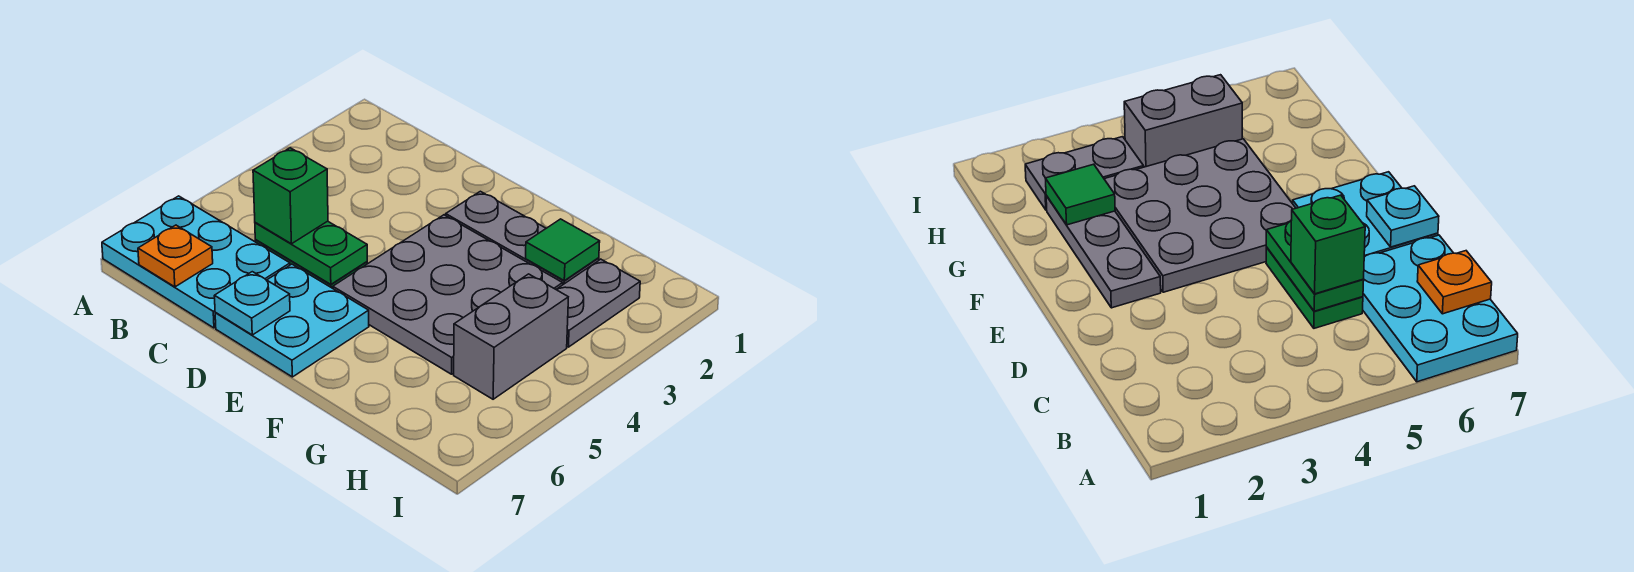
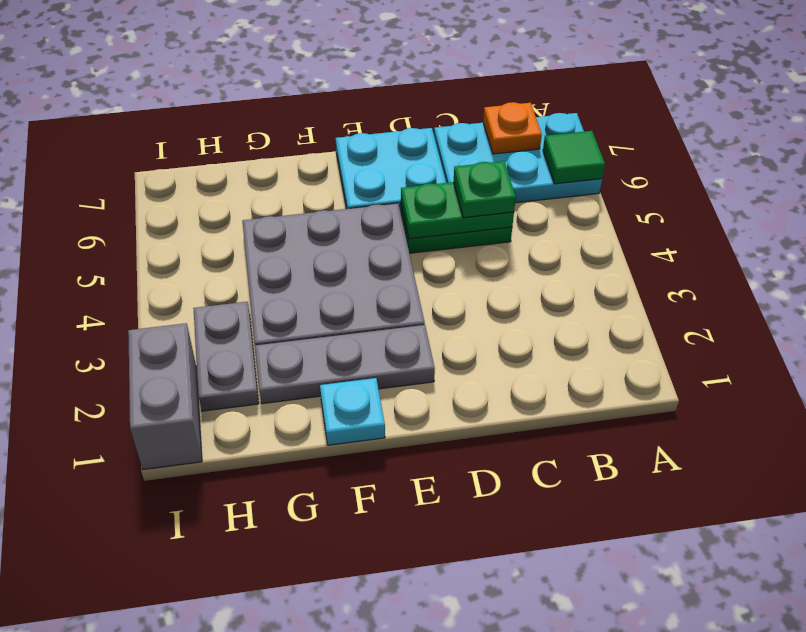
green brick C5 level 3 -> green plate C5 level 3
cyan plate D7 level 2 -> cyan plate F1 level 1
green tile G2 level 2 -> green tile A6 level 2
grey brick H4:H5 level 1 -> grey brick I1:I2 level 1

